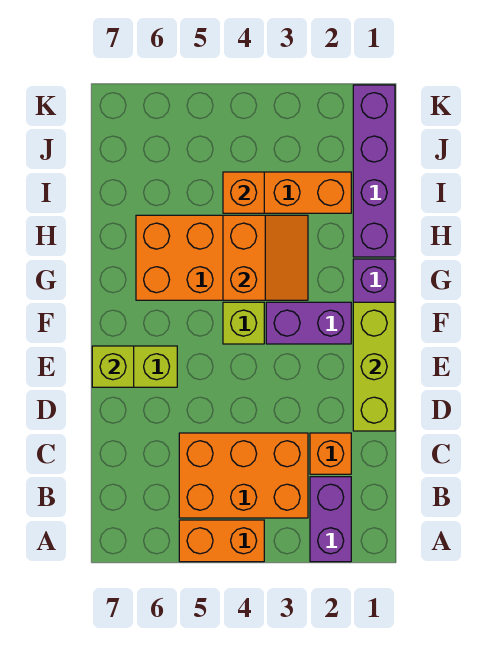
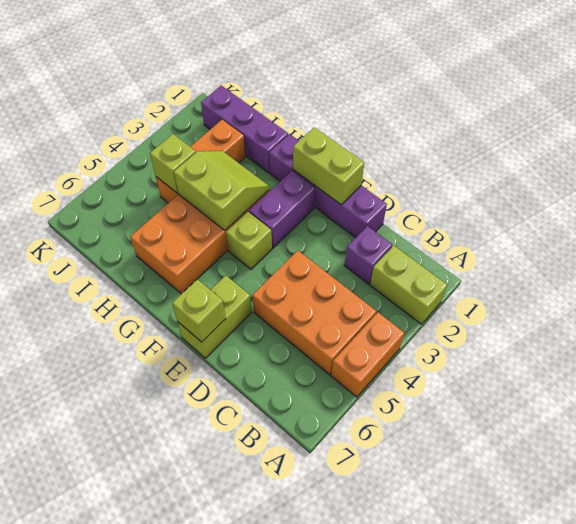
purple brick A2:B2 level 1 -> lime brick A2:B2 level 1
orange brick B3:C5 level 1 -> orange brick B4:D5 level 1
orange brick C2 level 1 -> purple brick C2 level 1
lime brick D1:F1 level 2 -> lime brick E1:F1 level 2
orange slope G3:H4 level 2 top 4 -> lime slope G3:H4 level 2 top 4
purple brick H1:K1 level 1 -> purple brick H1:J1 level 1
orange brick I4 level 2 -> lime brick I4 level 2

